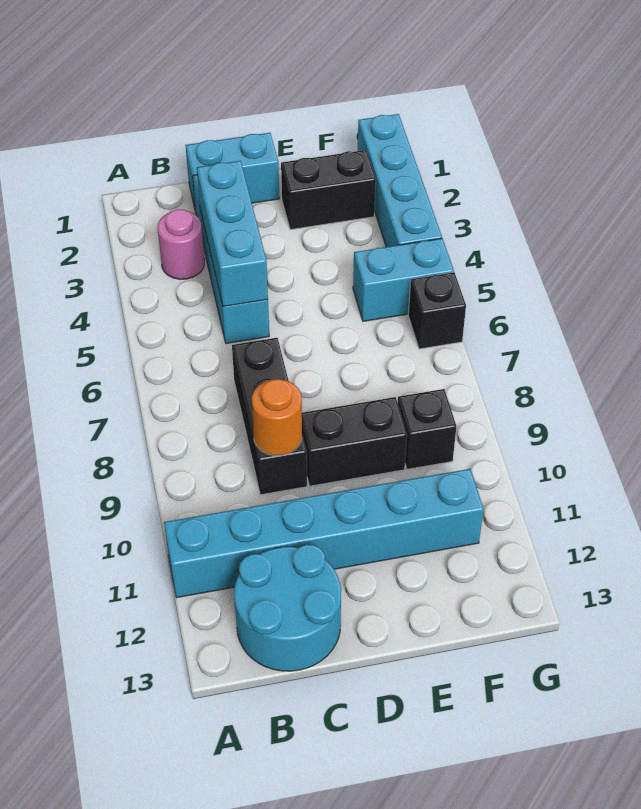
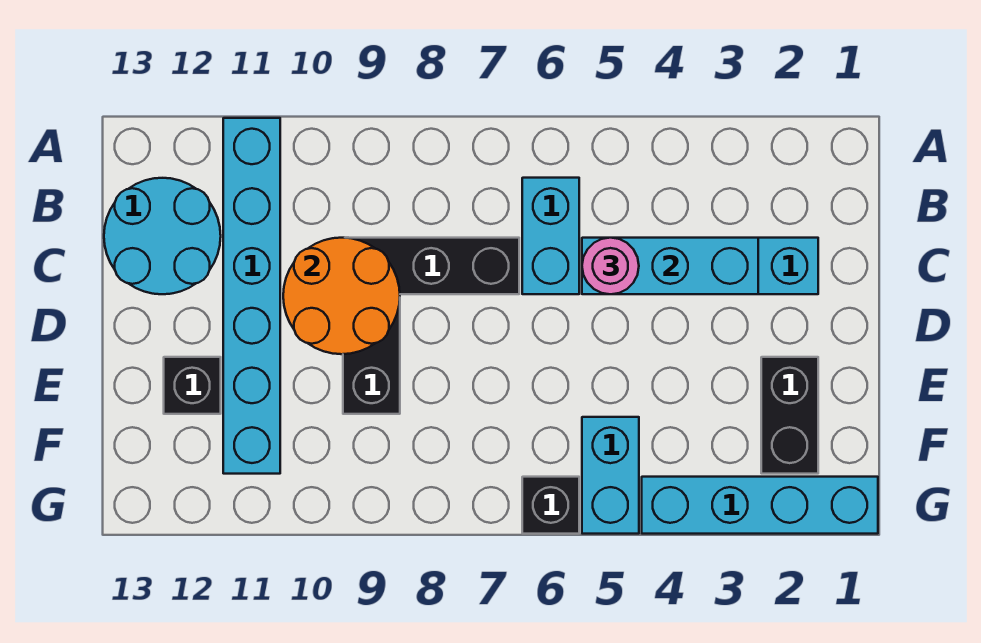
pink round brick B3 level 1 -> pink round brick C5 level 3
cyan brick C1:D1 level 1 -> cyan brick B6:C6 level 1
orange round brick C9 level 2 -> orange round brick C9:D10 level 2
black brick F9 level 1 -> black brick E12 level 1

